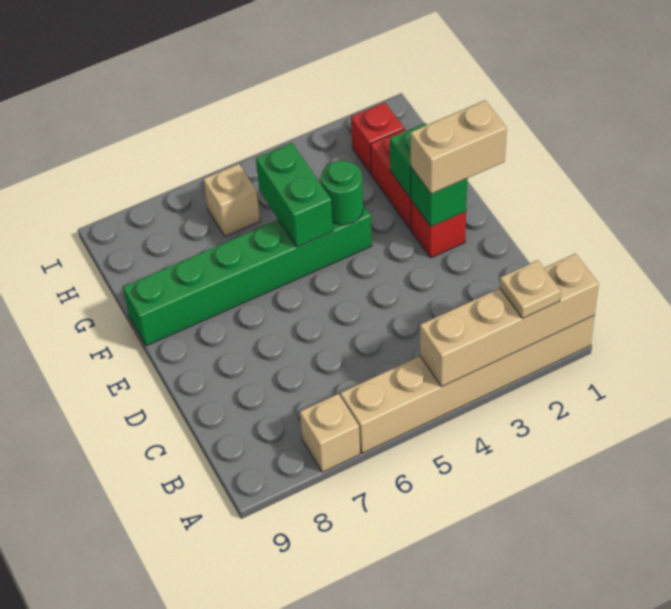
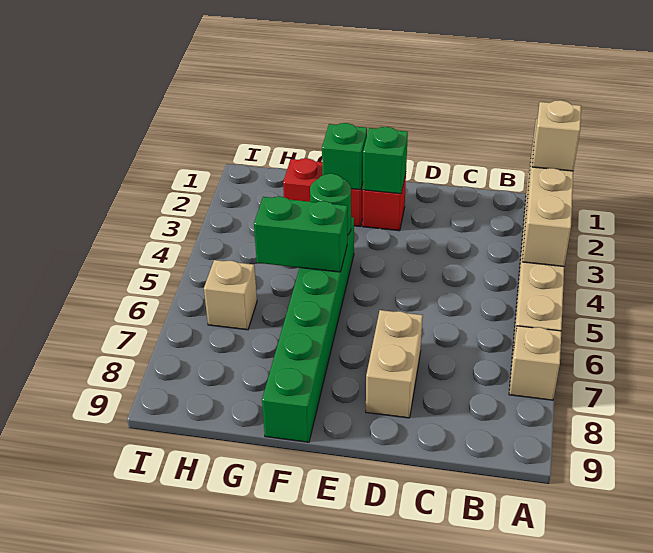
tan plate A2 level 3 -> tan brick A2 level 3
tan brick E1:E2 level 3 -> tan brick D7:D8 level 1
red brick H2 level 1 -> none

